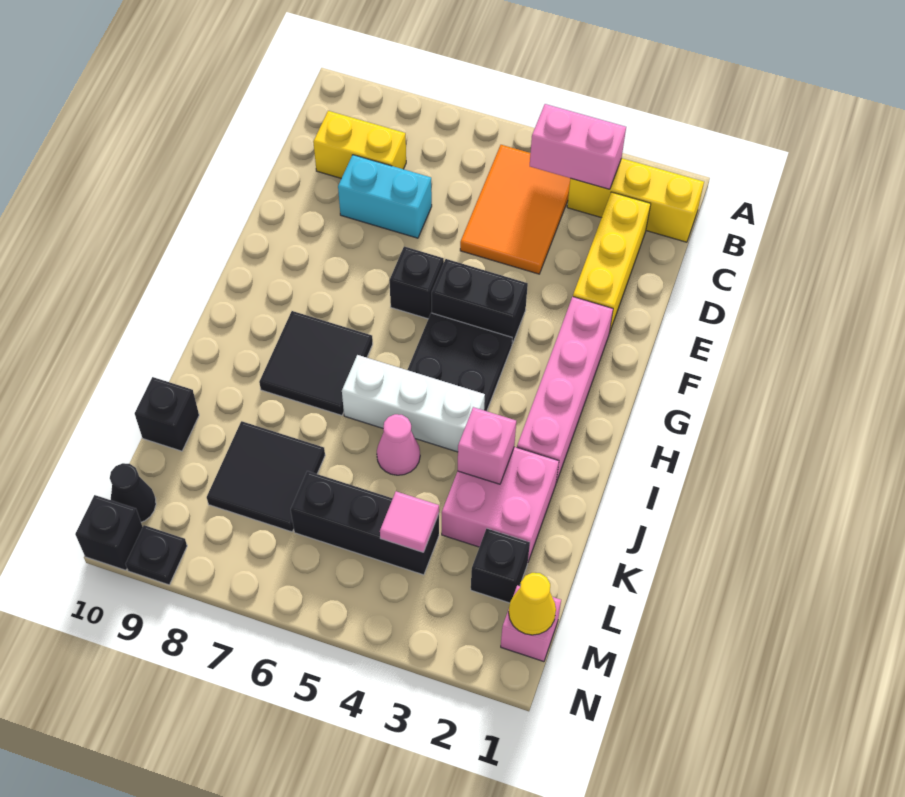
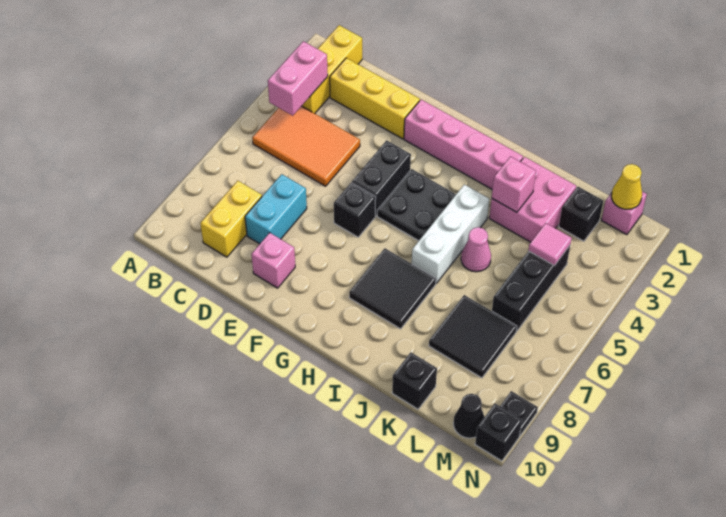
none -> pink brick E9 level 1

